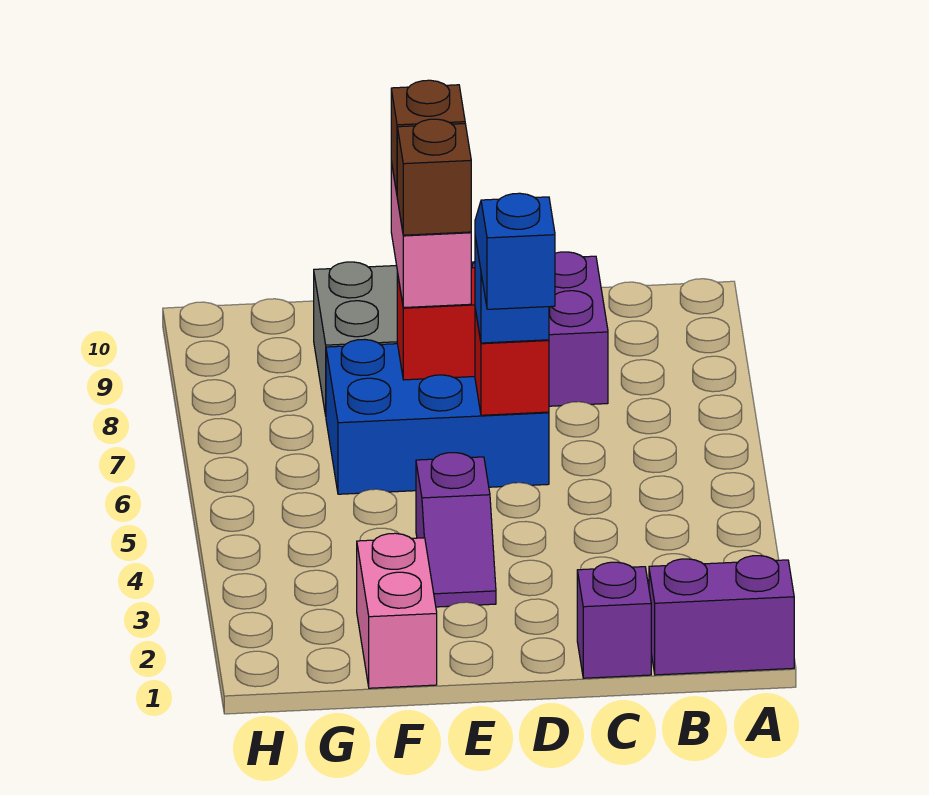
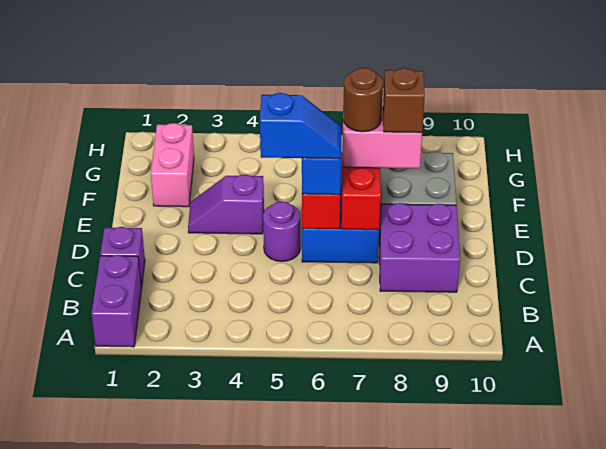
none -> purple round brick D5 level 1
brown brick E7 level 4 -> brown round brick E7 level 4
pink brick F1:F2 level 1 -> pink brick F2:G2 level 1

